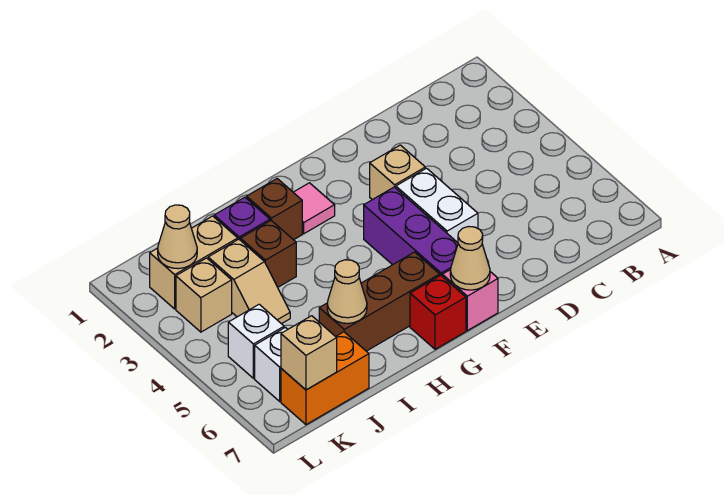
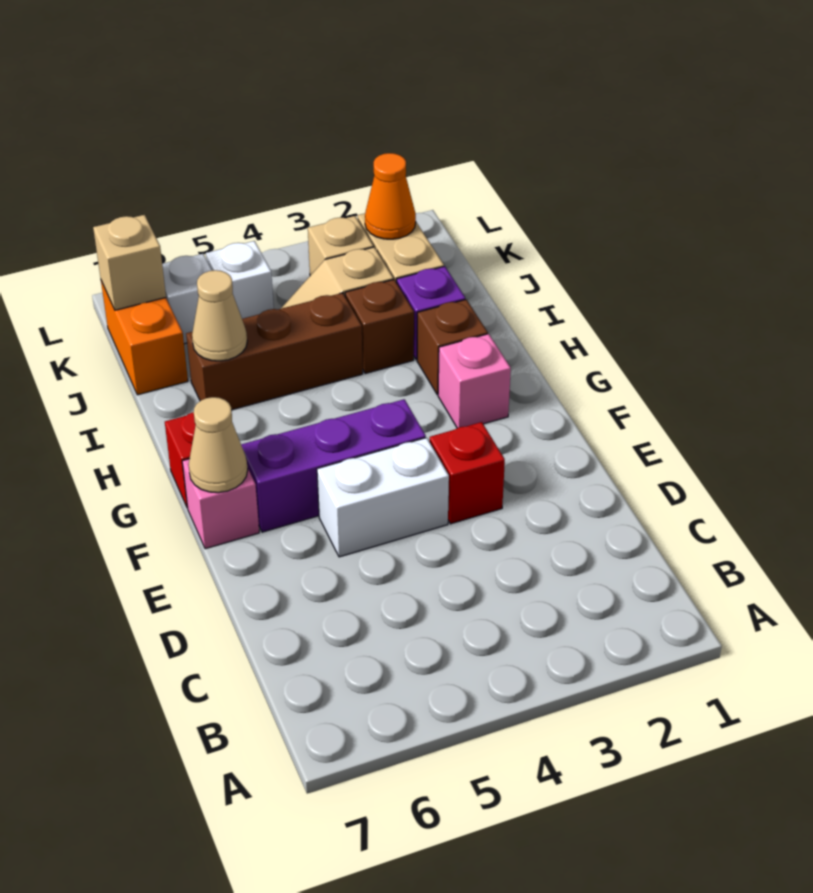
tan brick E3 level 1 -> red brick E3 level 1
pink tile G2 level 1 -> pink brick G2 level 1
brown brick G6:I6 level 1 -> brown brick I4:I6 level 1
tan cone K2 level 2 -> orange cone K2 level 2

